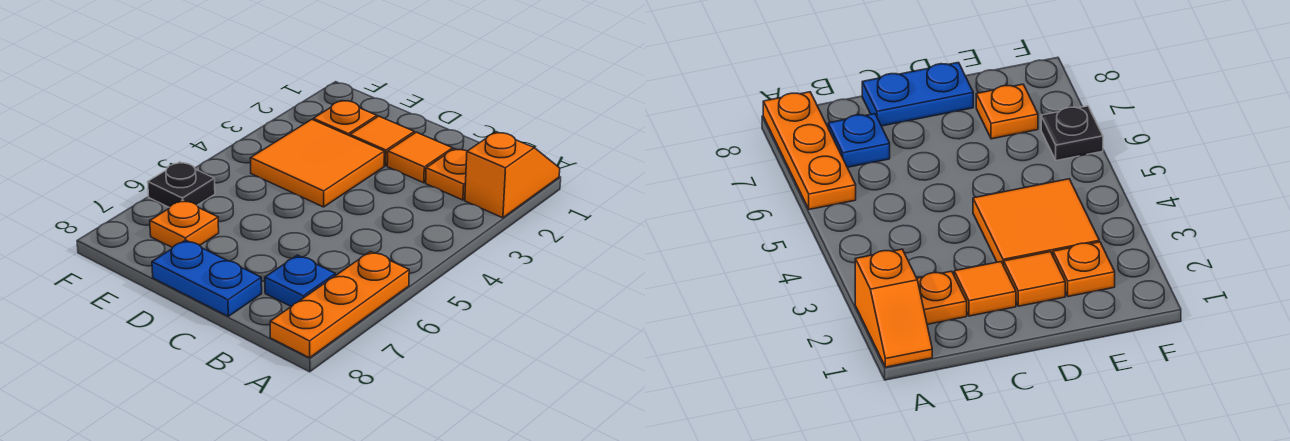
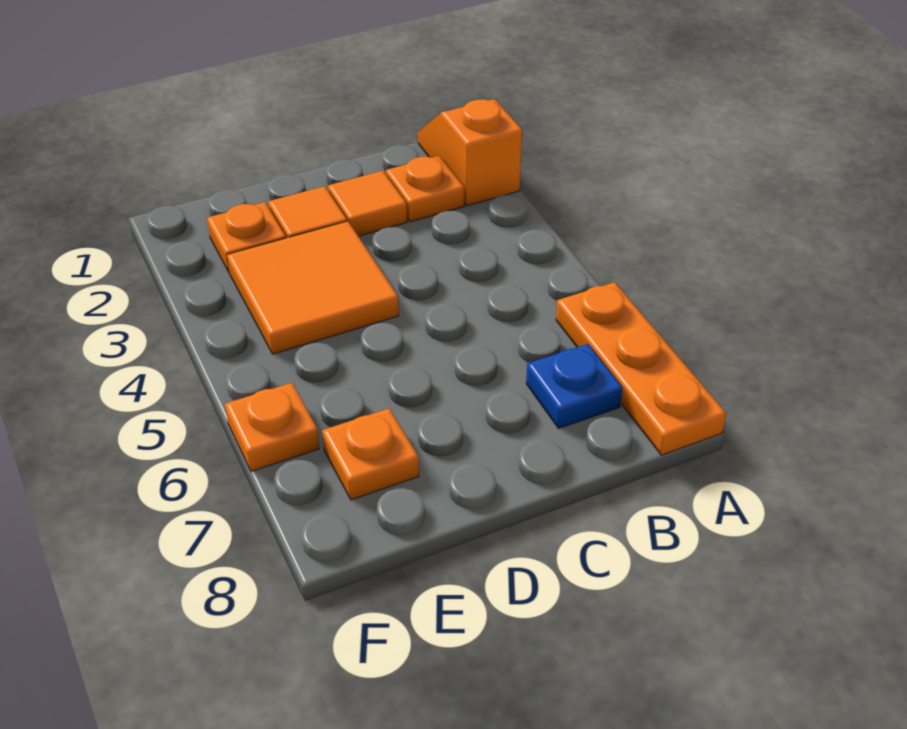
blue plate C8:D8 level 1 -> none
black plate F6 level 1 -> orange plate F6 level 1

